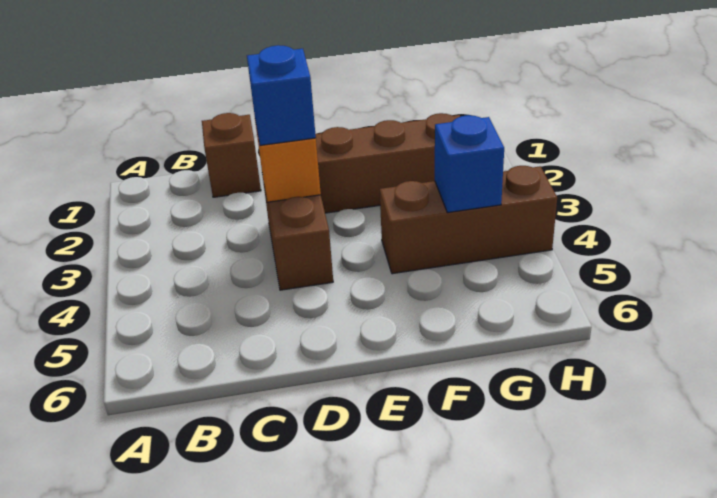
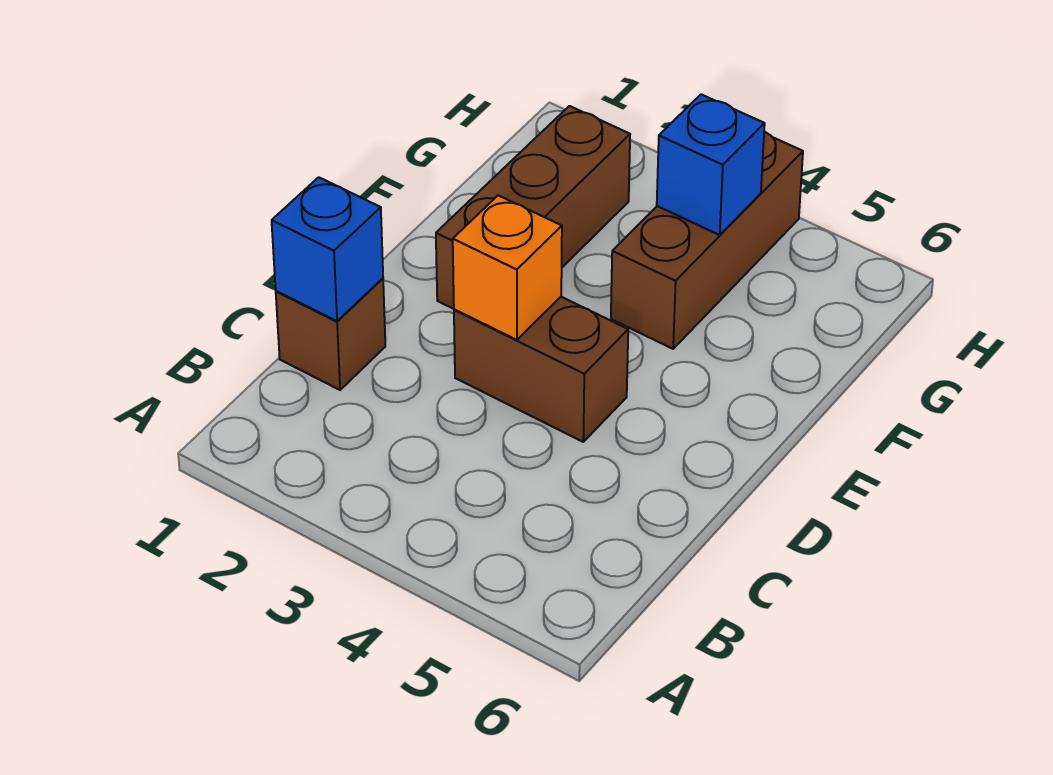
blue brick D3 level 3 -> blue brick C1 level 2

